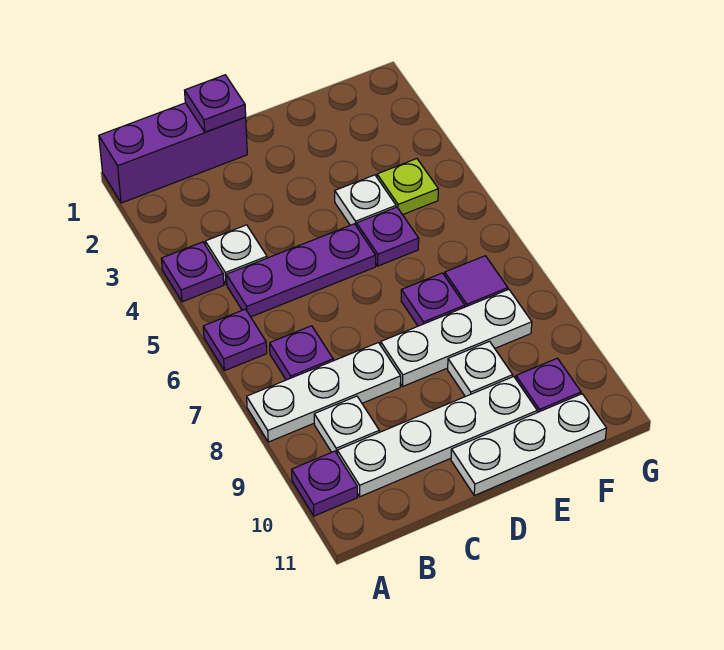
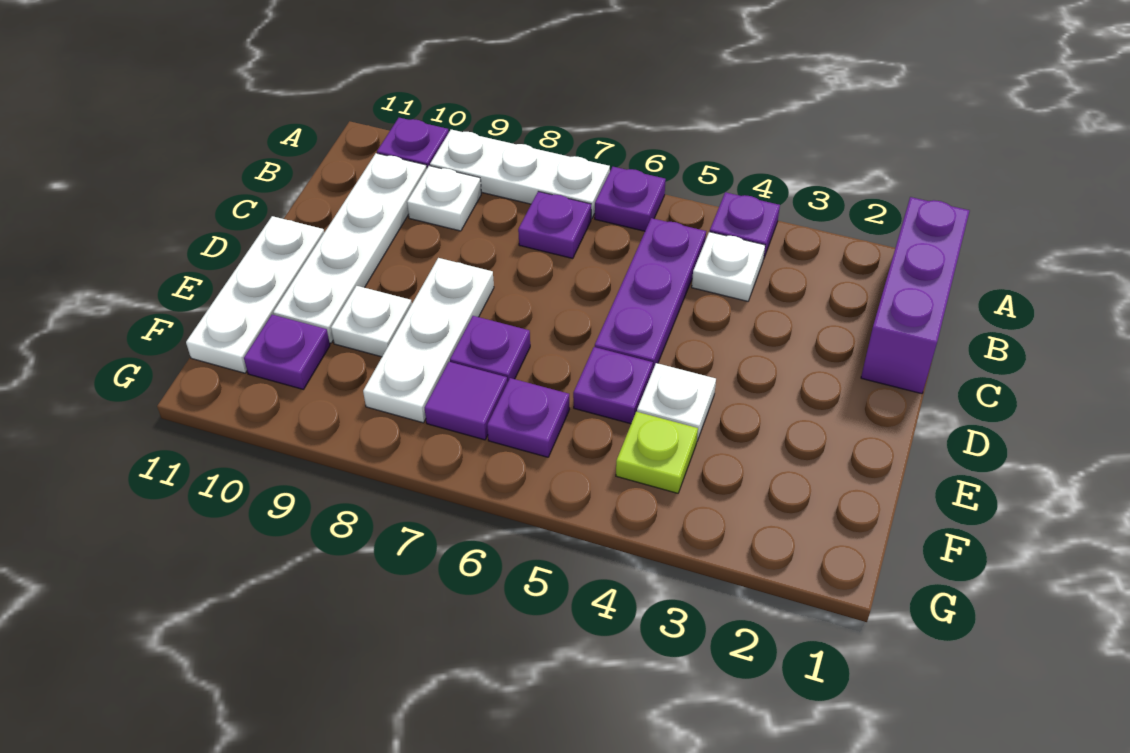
white plate A8:C8 level 1 -> white plate A7:A9 level 1
purple plate C1 level 2 -> purple plate F6 level 1

